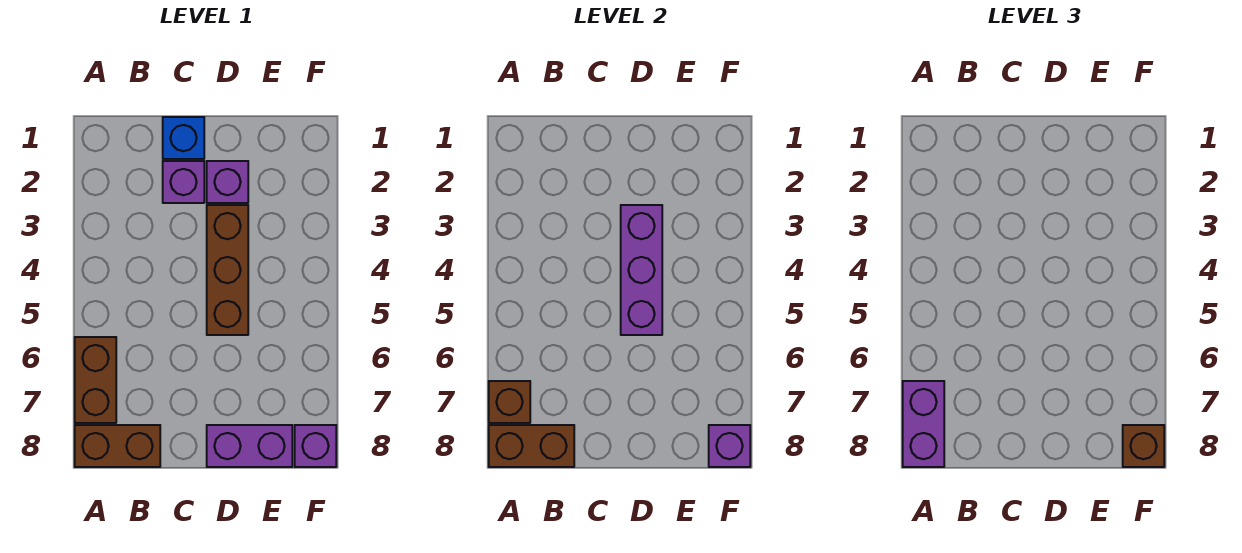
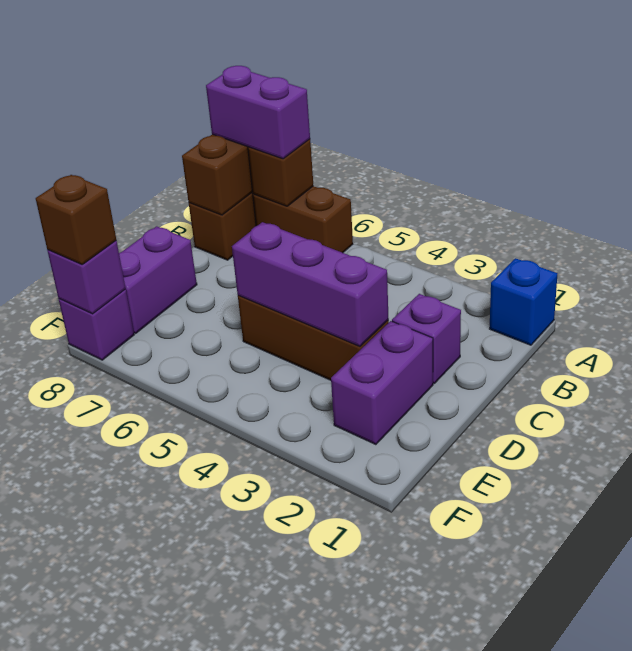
blue brick C1 level 1 -> blue brick A1 level 1
purple brick D2 level 1 -> purple brick D2:E2 level 1

